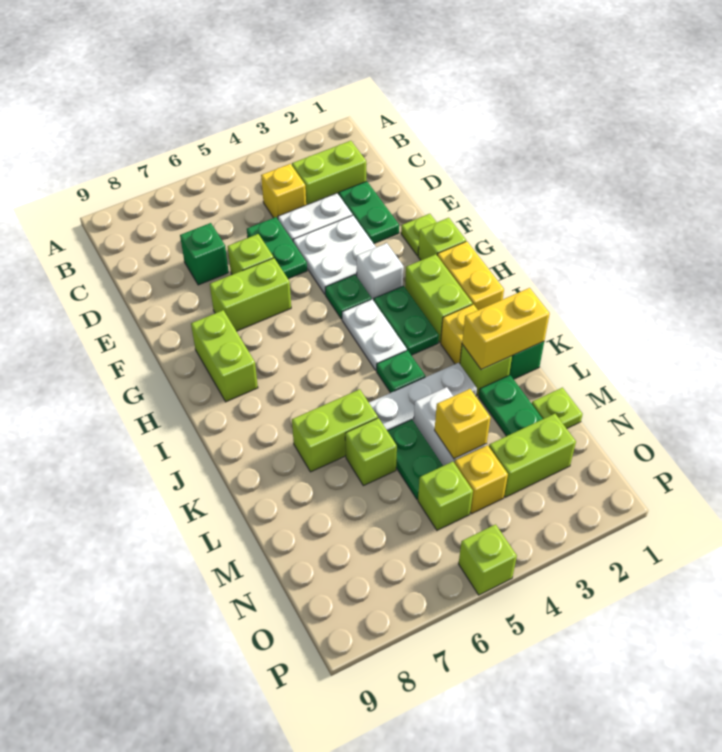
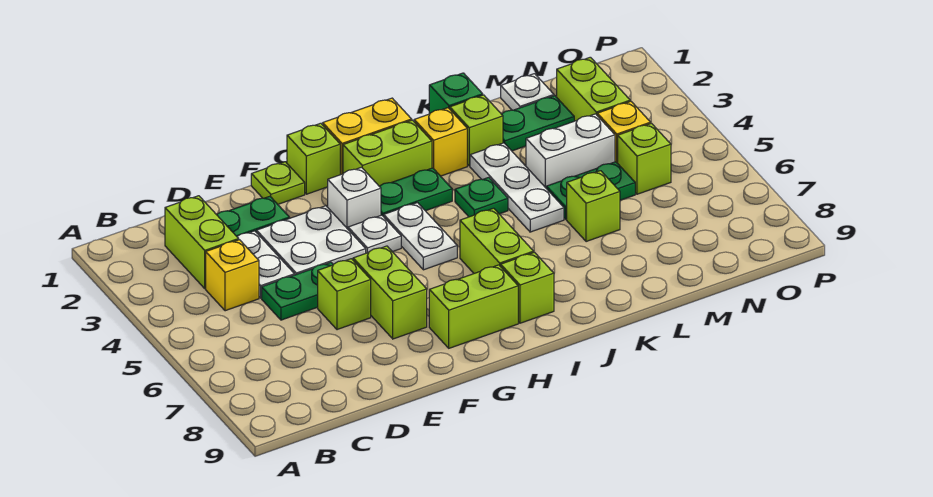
green brick D7 level 1 -> none
green plate G4 level 1 -> white plate G4 level 1
white plate H4:I4 level 1 -> white plate H4:H5 level 1
yellow brick K1:K2 level 2 -> none
lime brick K6:K7 level 1 -> lime brick I6:I7 level 1
lime plate M1 level 1 -> white plate M1 level 1
yellow brick M4 level 2 -> none
lime brick P5 level 1 -> lime brick I8 level 1

